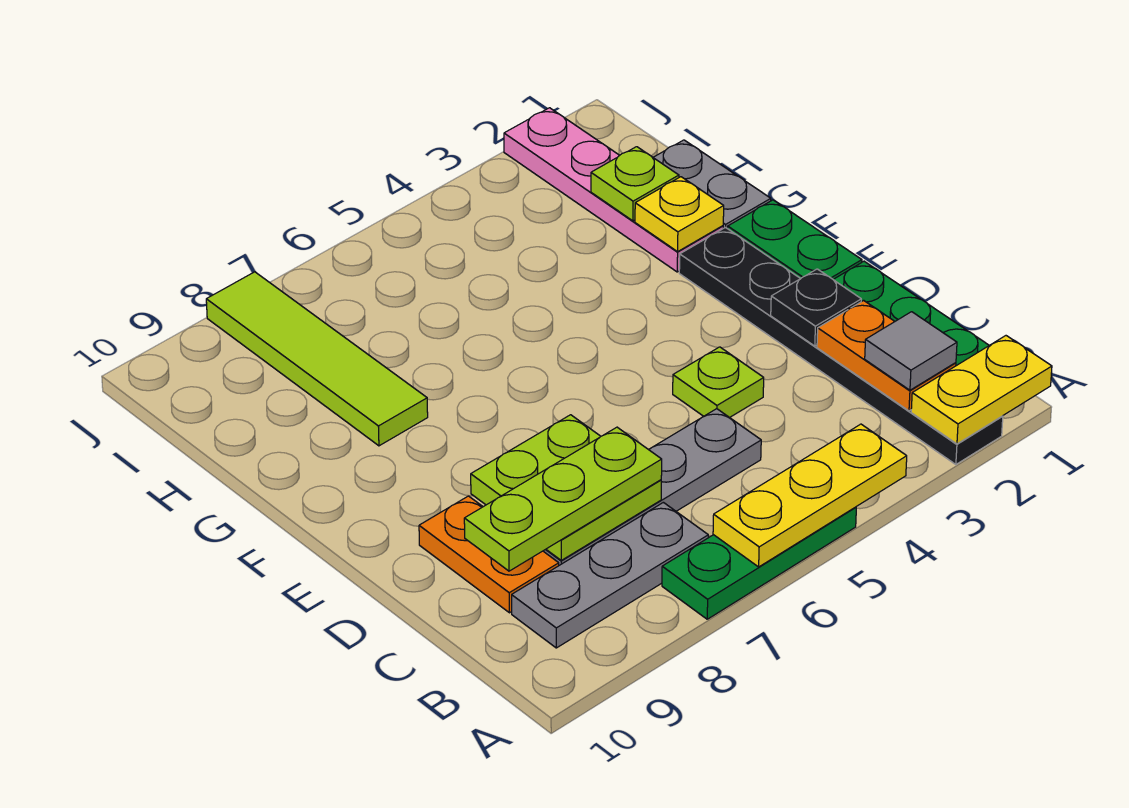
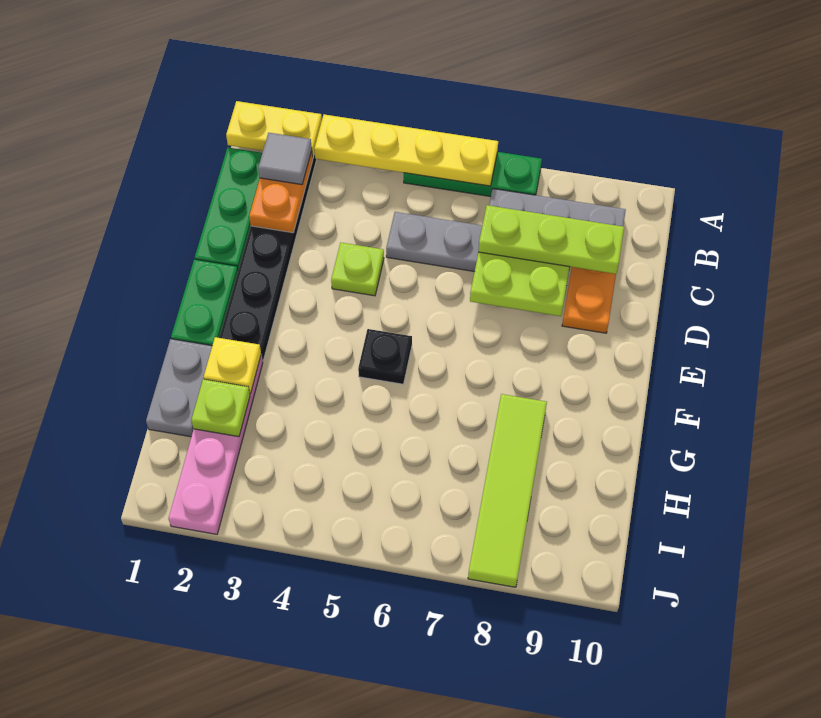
yellow plate A4:A6 level 2 -> yellow plate A3:A6 level 2
black plate D2 level 2 -> black plate F5 level 1

